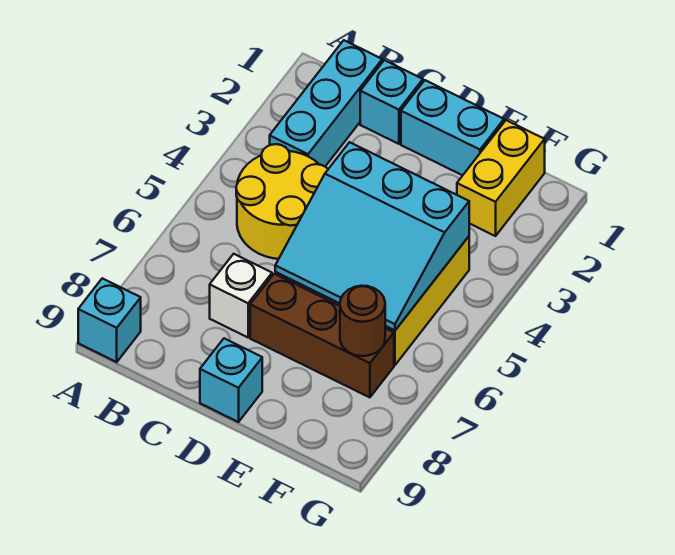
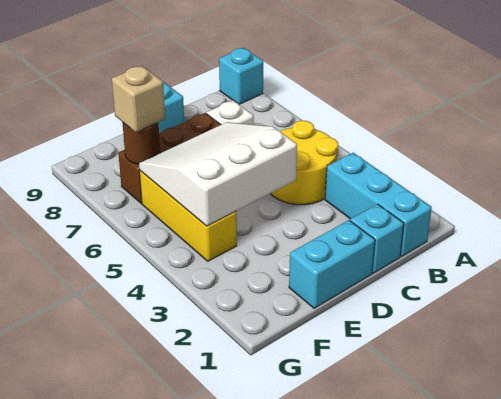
cyan slope D4:F6 level 2 top 4 -> white slope D4:F6 level 2 top 4
yellow brick F1:F2 level 1 -> none
none -> tan brick F7 level 3

